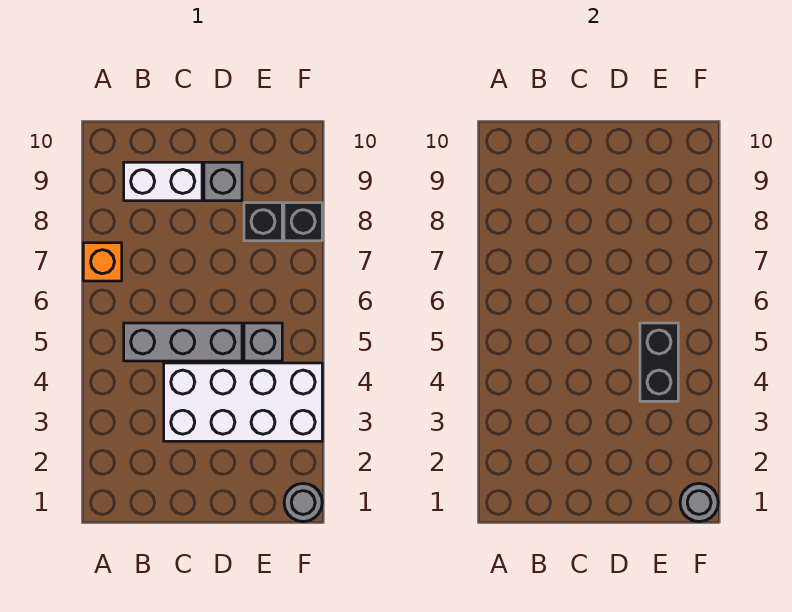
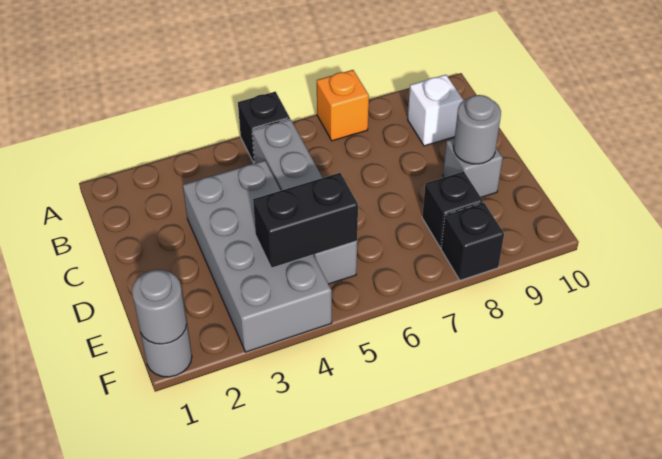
none -> black brick A5 level 1
white brick B9:C9 level 1 -> white brick B9 level 1
white brick C3:F4 level 1 -> grey brick C3:F4 level 1
none -> grey round brick D9 level 2

